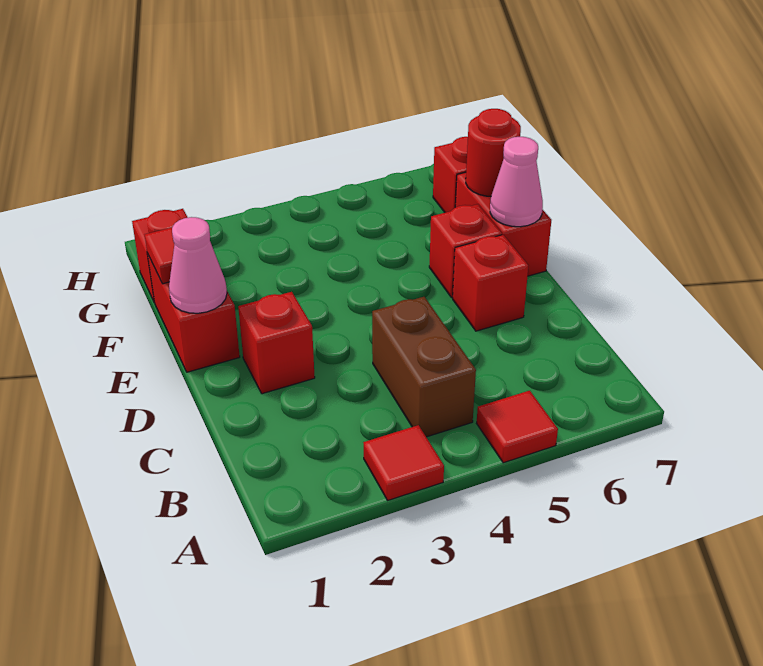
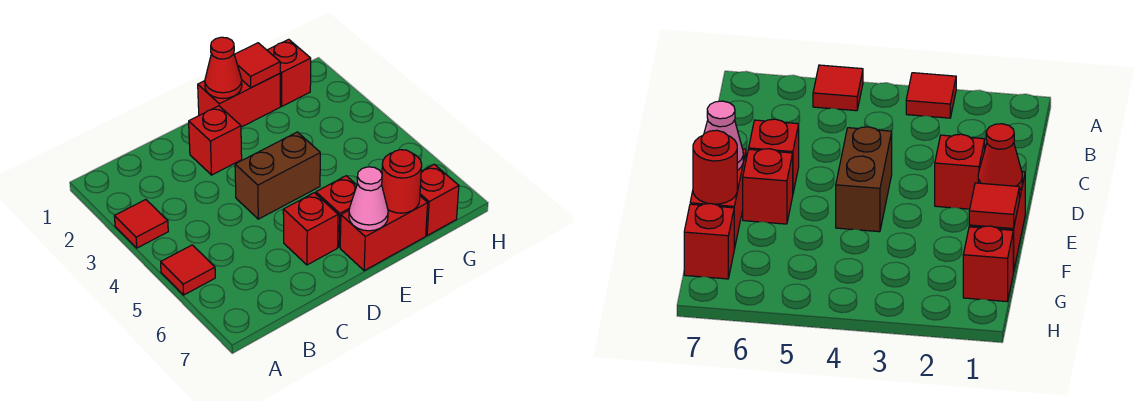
brown brick B4:C4 level 1 -> brown brick D4:E4 level 1
pink cone E1 level 2 -> red cone E1 level 2

